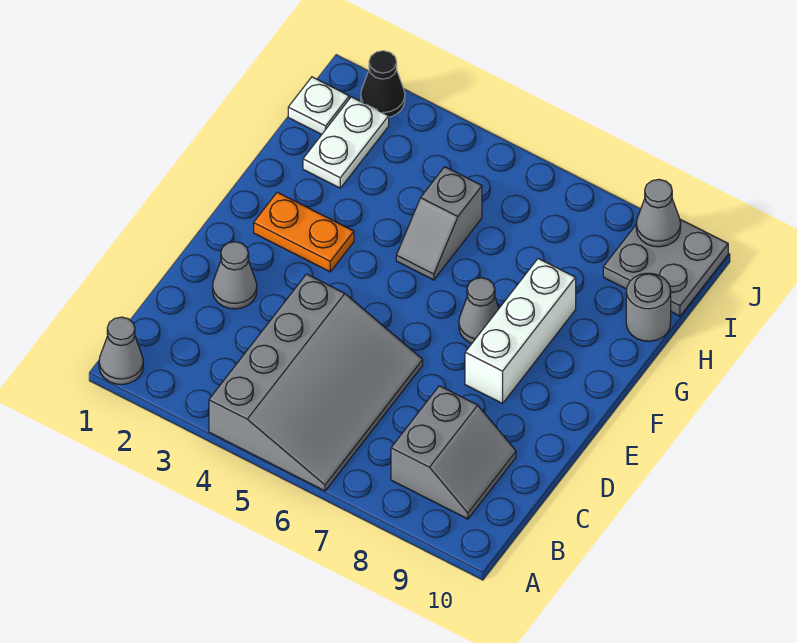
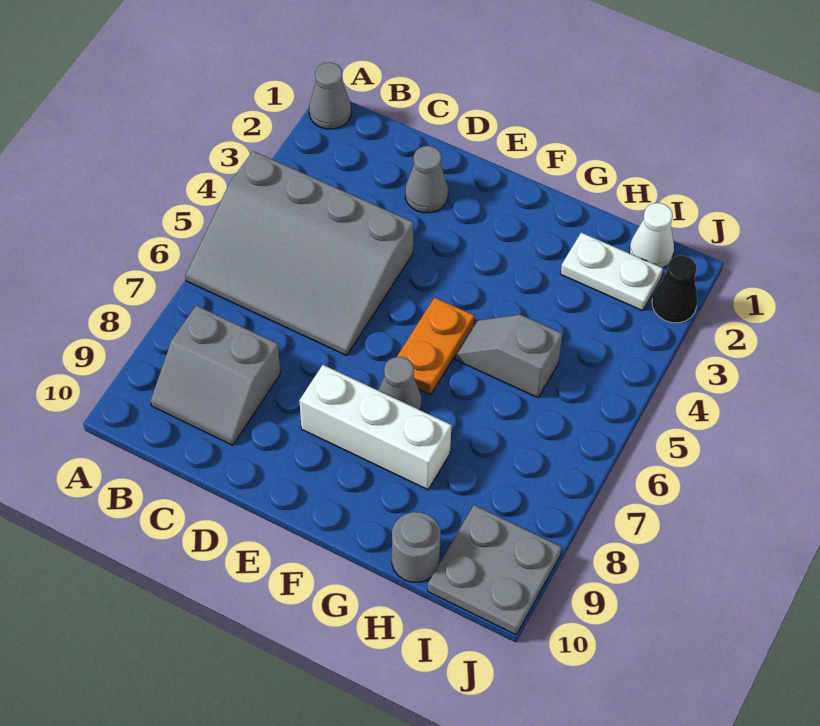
orange plate F2:F3 level 1 -> orange plate F5:F6 level 1
white plate I1 level 1 -> white cone I1 level 1
grey cone J9 level 2 -> none

